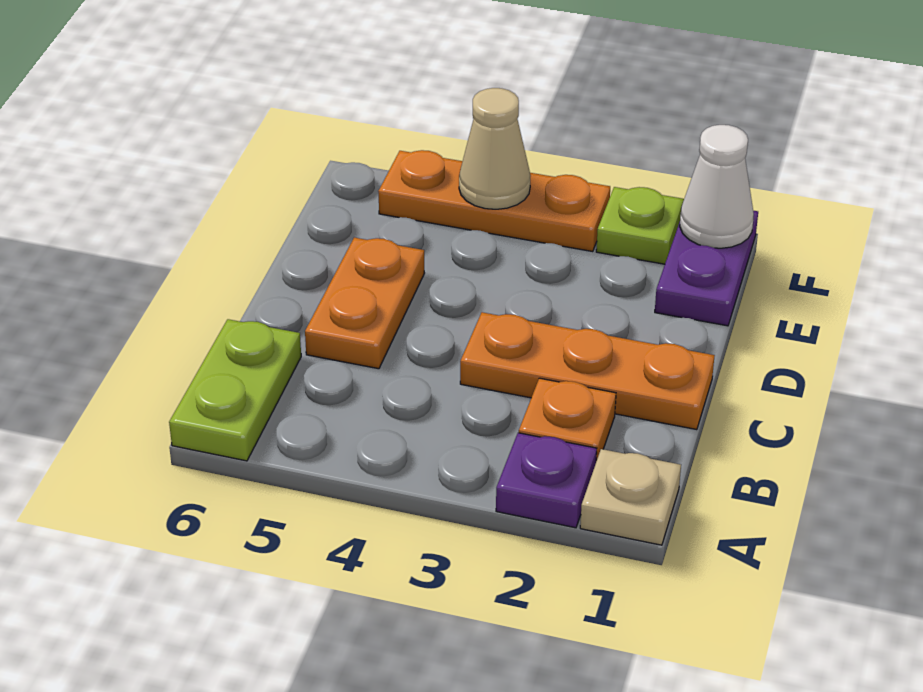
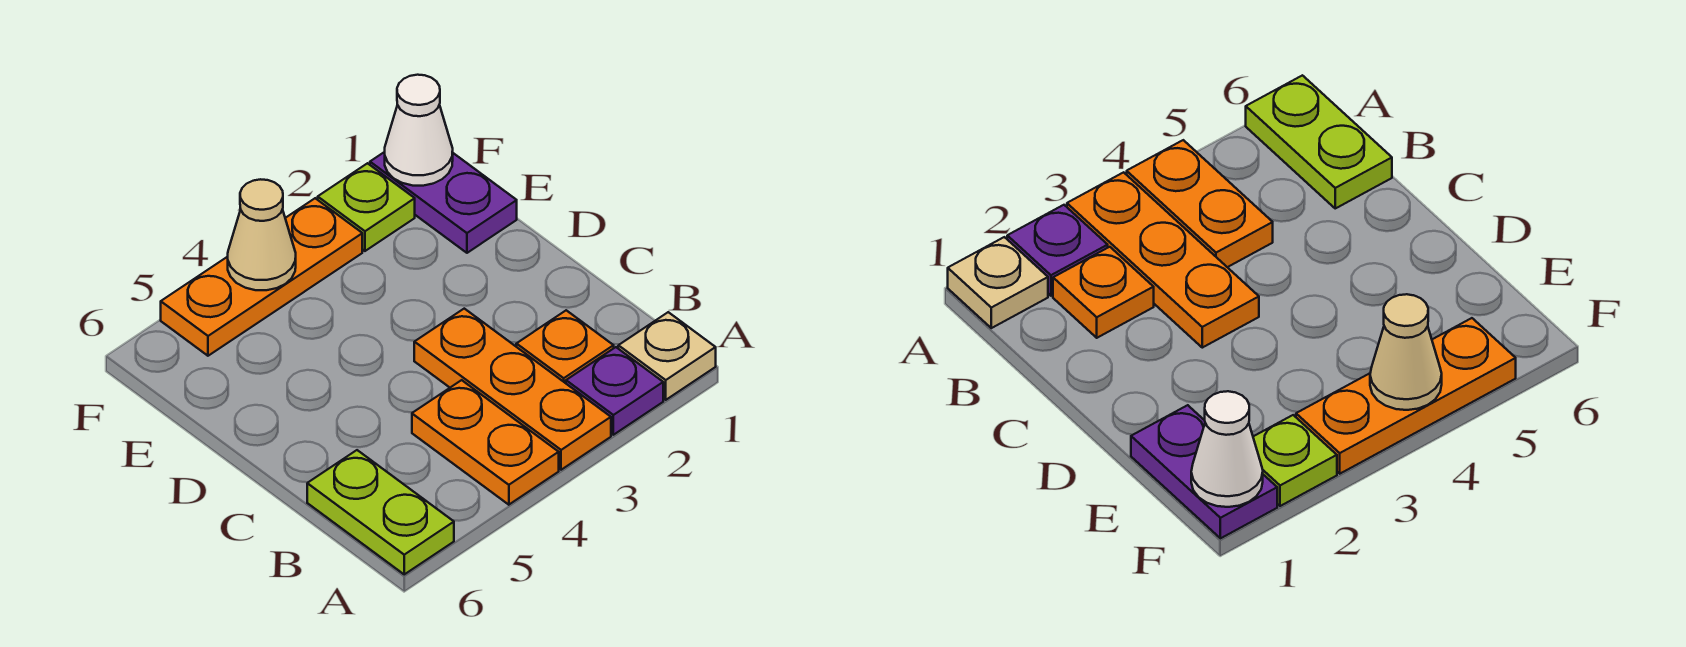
orange plate C1:C3 level 1 -> orange plate A3:C3 level 1
orange plate C5:D5 level 1 -> orange plate A4:B4 level 1

